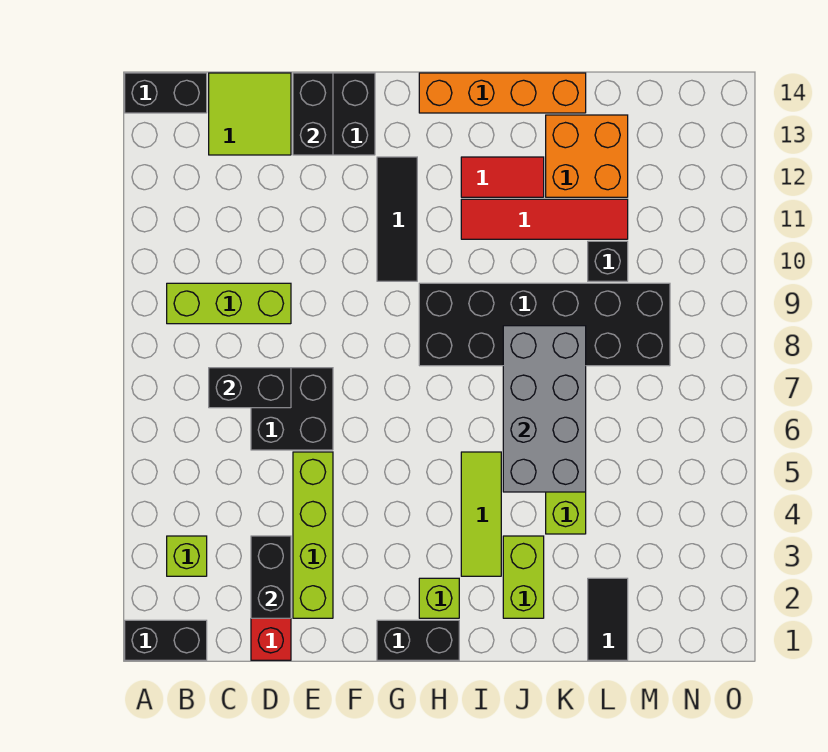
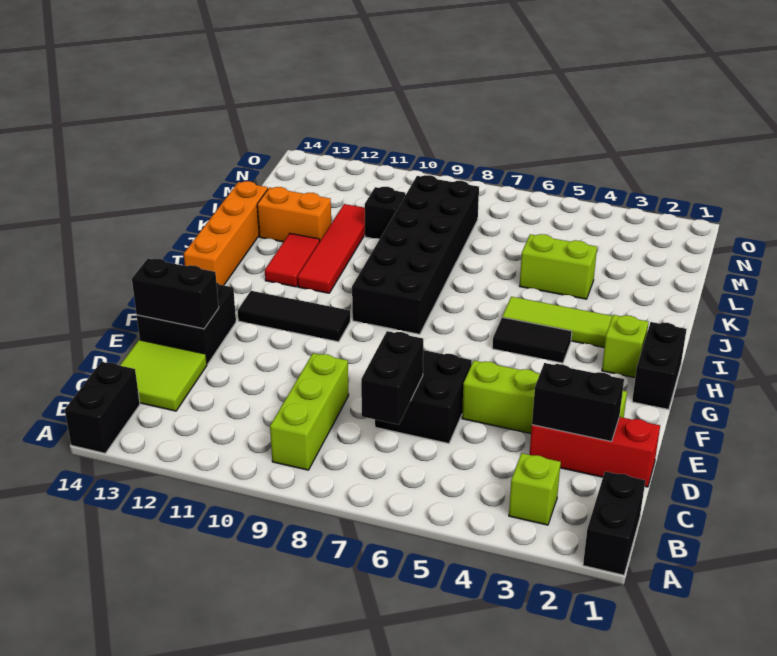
lime brick J2:J3 level 1 -> none
grey brick J5:K8 level 2 -> none
orange brick K12:L13 level 1 -> orange brick K12:K13 level 1
black tile L1:L2 level 1 -> black tile H4:H5 level 1

